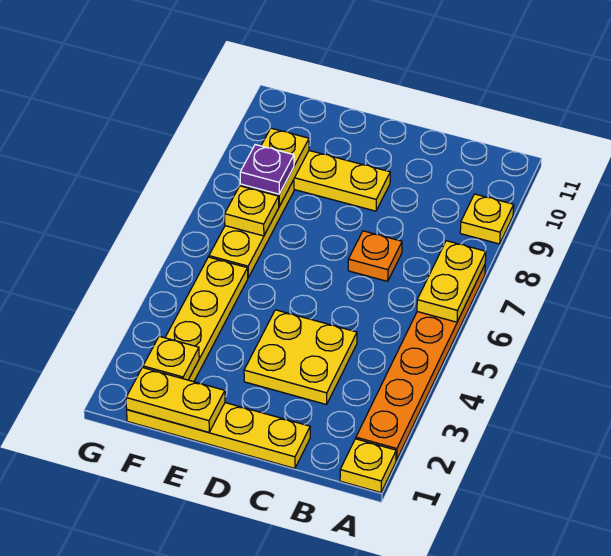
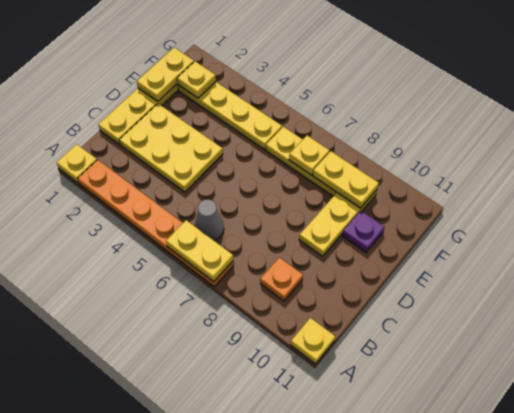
yellow plate A9 level 1 -> yellow plate A11 level 1
none -> grey cone B6 level 1
yellow plate C3:D4 level 1 -> yellow plate C2:D4 level 1
orange plate C7 level 1 -> orange plate B9 level 1
purple plate F8 level 3 -> purple plate E10 level 1

